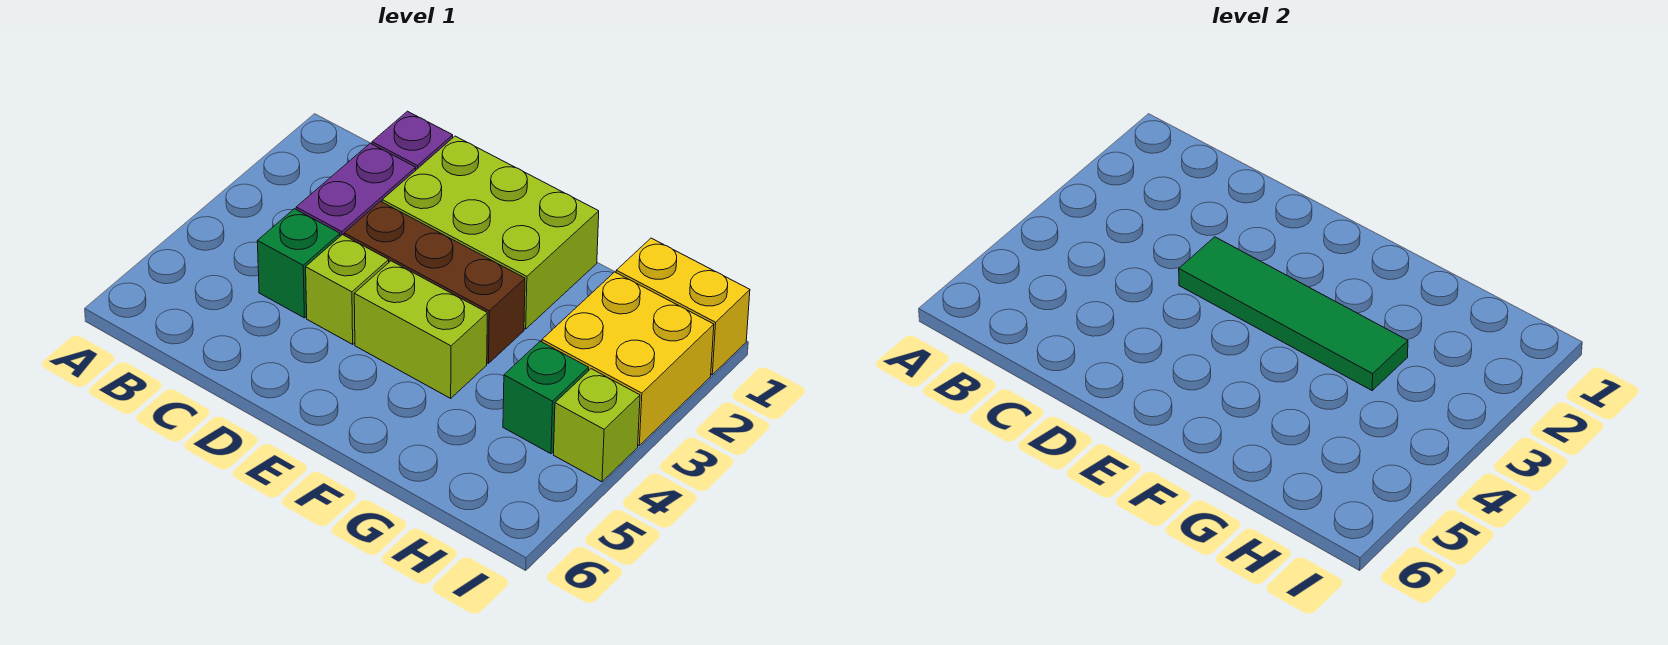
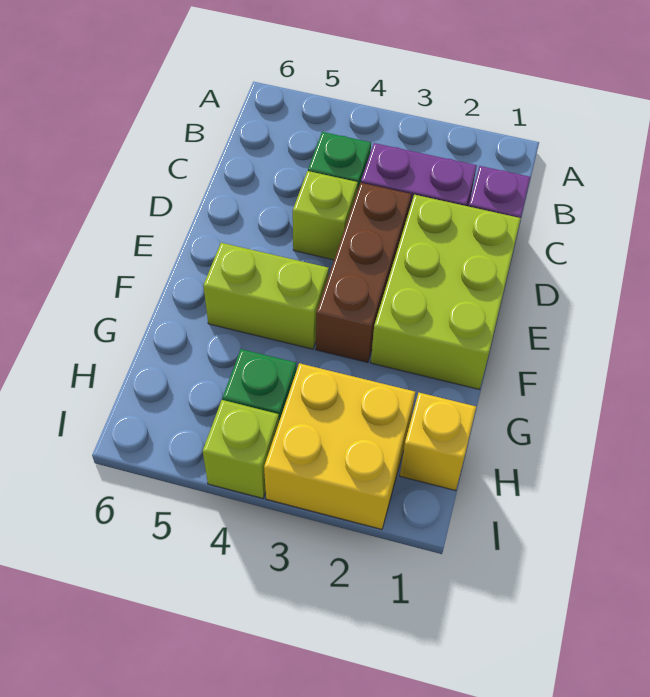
green tile D3:G3 level 2 -> none
lime brick E4:F4 level 1 -> lime brick F4:F5 level 1
yellow brick H1:I1 level 1 -> yellow brick H1 level 1

